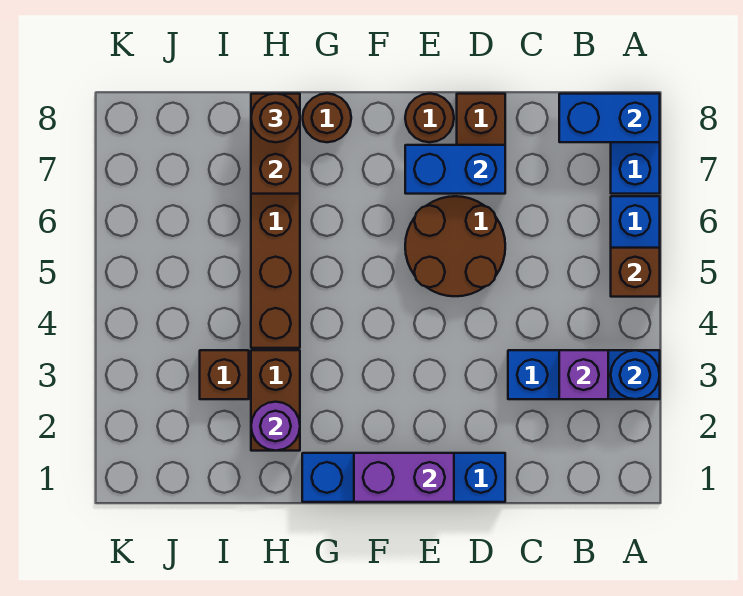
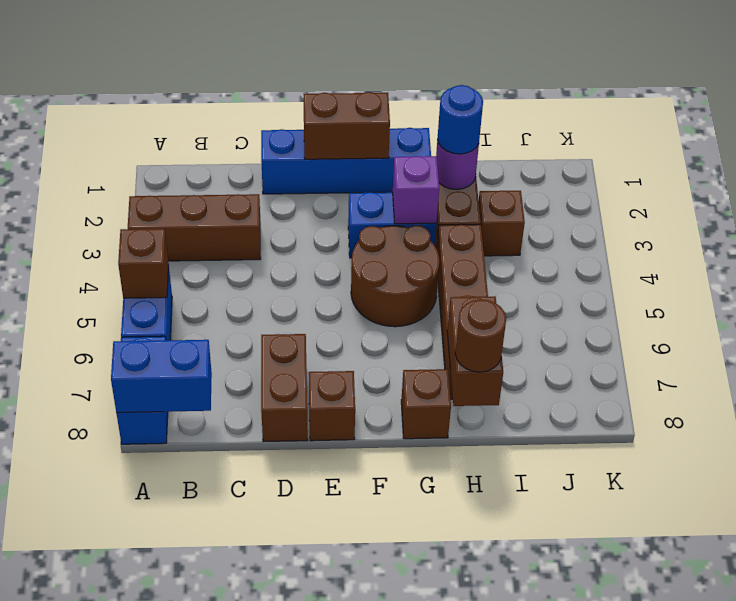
blue brick A3:C3 level 1 -> brown brick A3:C3 level 1
blue round brick A3 level 2 -> blue round brick H2 level 3
purple brick B3 level 2 -> purple brick G3 level 2
brown round brick D5:E6 level 1 -> brown round brick F4:G5 level 1
blue brick D7:E7 level 2 -> blue brick F3:G3 level 1
purple brick E1:F1 level 2 -> brown brick E1:F1 level 2
brown round brick E8 level 1 -> brown brick E8 level 1
brown round brick G8 level 1 -> brown brick G8 level 1

